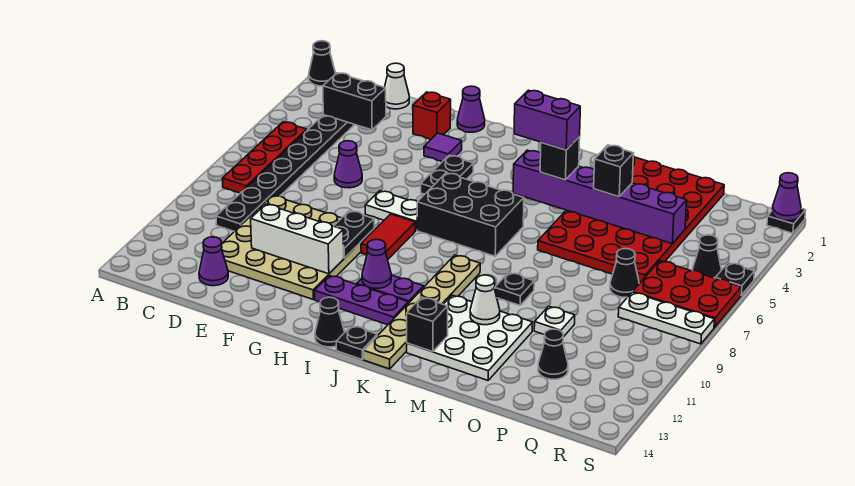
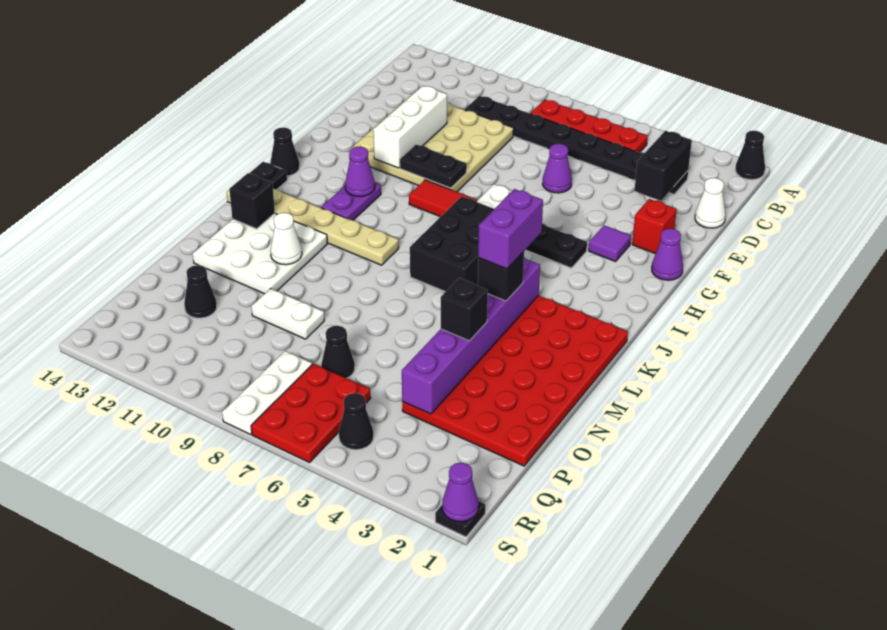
purple cone D13 level 1 -> none
purple plate H12:J12 level 1 -> none
red plate M1:P6 level 1 -> red plate K1:P4 level 1
black plate M9 level 1 -> none
white plate O10 level 1 -> white plate O9:O10 level 1
black plate S5 level 1 -> none

